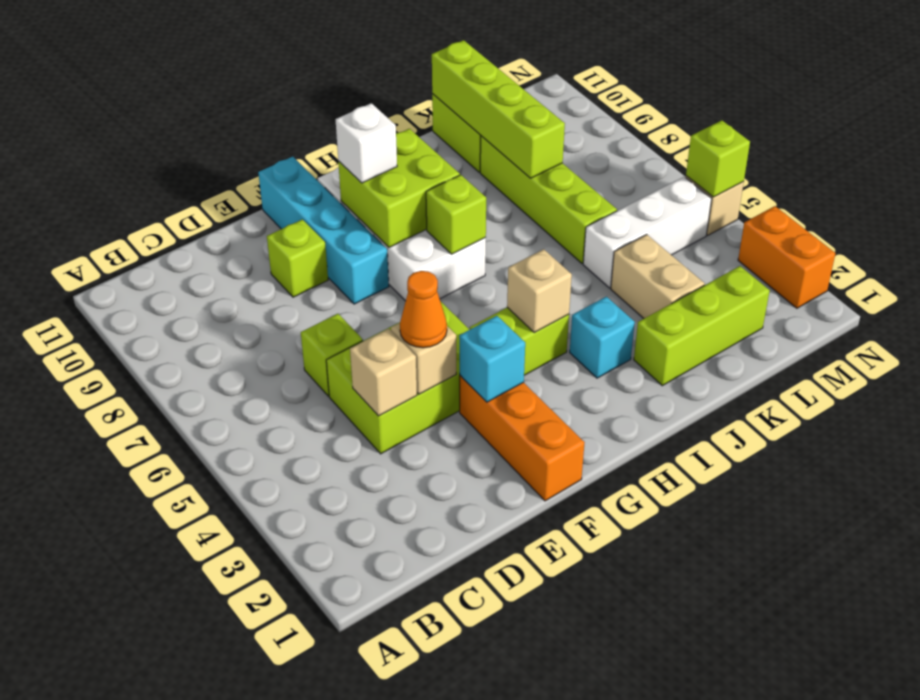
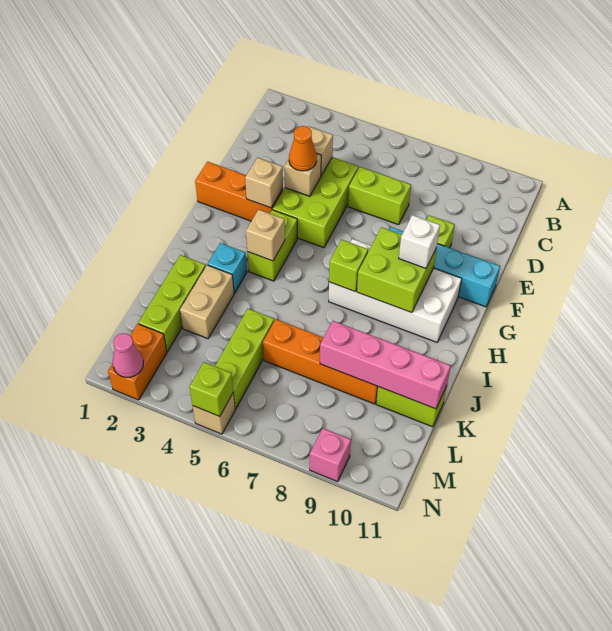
lime brick D6 level 1 -> lime brick D6:D7 level 1
cyan brick F3 level 2 -> tan brick F3 level 2
tan brick K3:K4 level 1 -> tan brick J3:K3 level 1
white brick K5:M5 level 1 -> lime brick K5:M5 level 1
lime brick K6:K9 level 1 -> orange brick K6:K9 level 1
lime brick K8:K11 level 2 -> pink brick K8:K11 level 2
orange brick N2:N3 level 1 -> orange brick M2:N2 level 1
none -> pink cone N2 level 2
none -> pink brick N9 level 1

